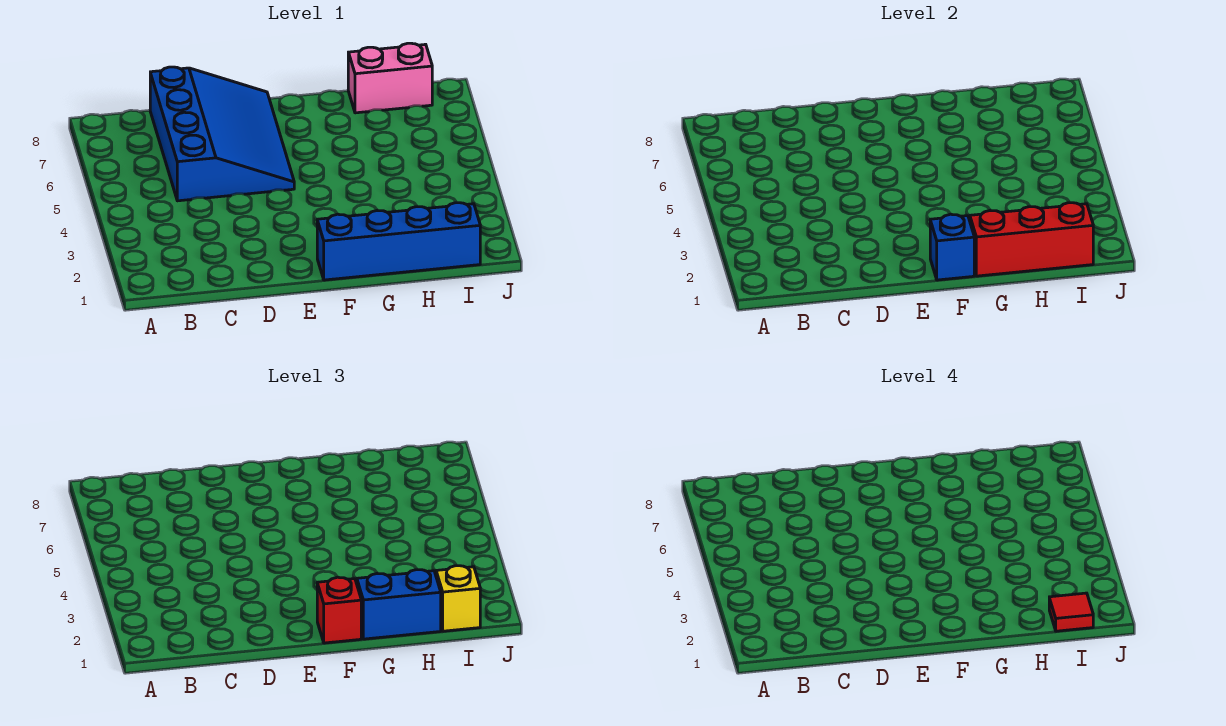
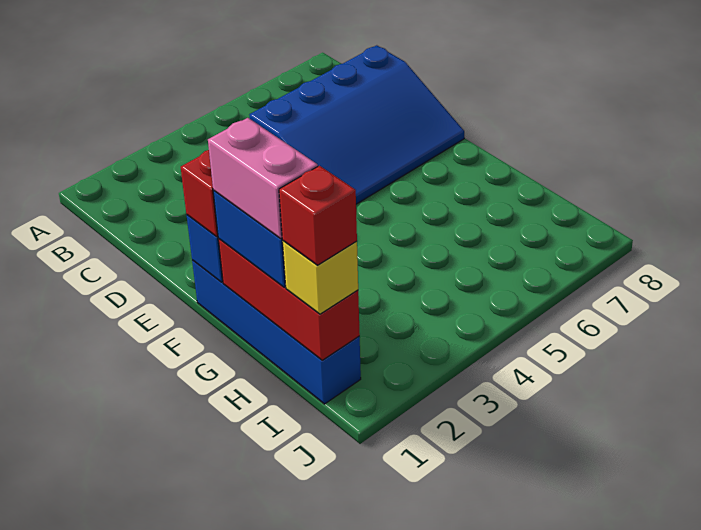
pink brick H8:I8 level 1 -> pink brick G1:H1 level 4
red tile I1 level 4 -> red brick I1 level 4

